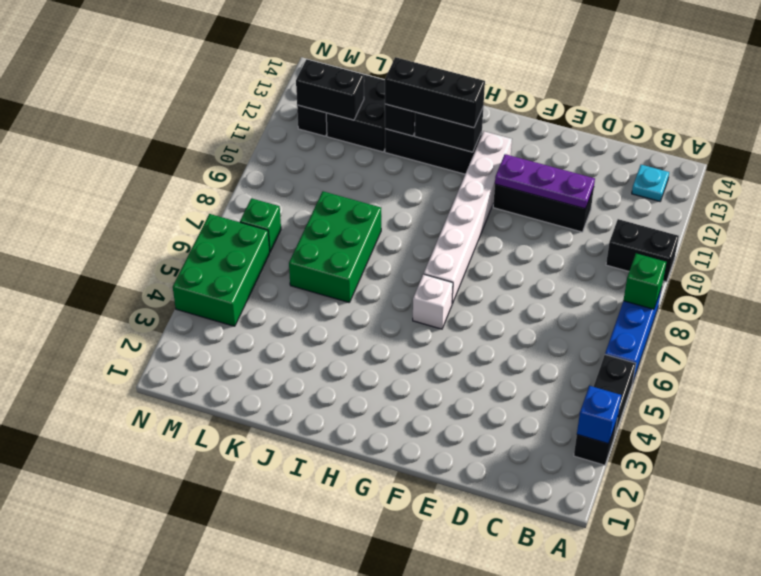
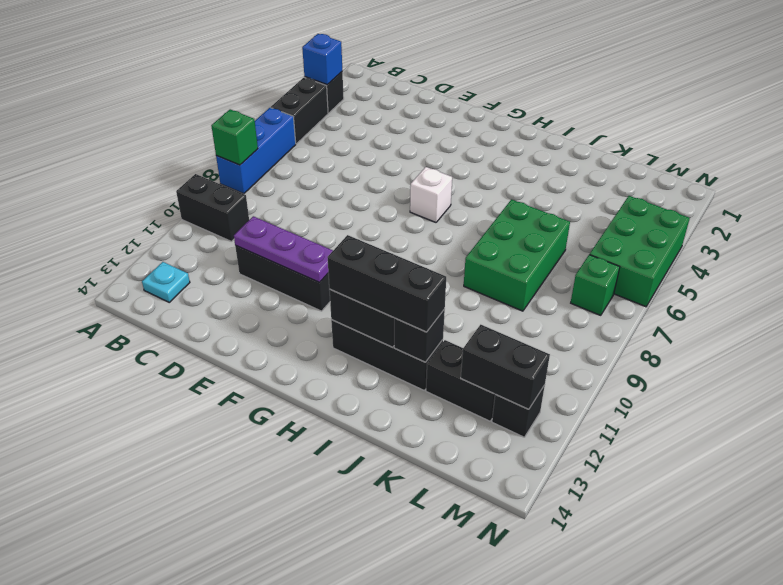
white brick G7:G12 level 1 -> none
black brick K12:L13 level 1 -> black brick K12:L12 level 1

